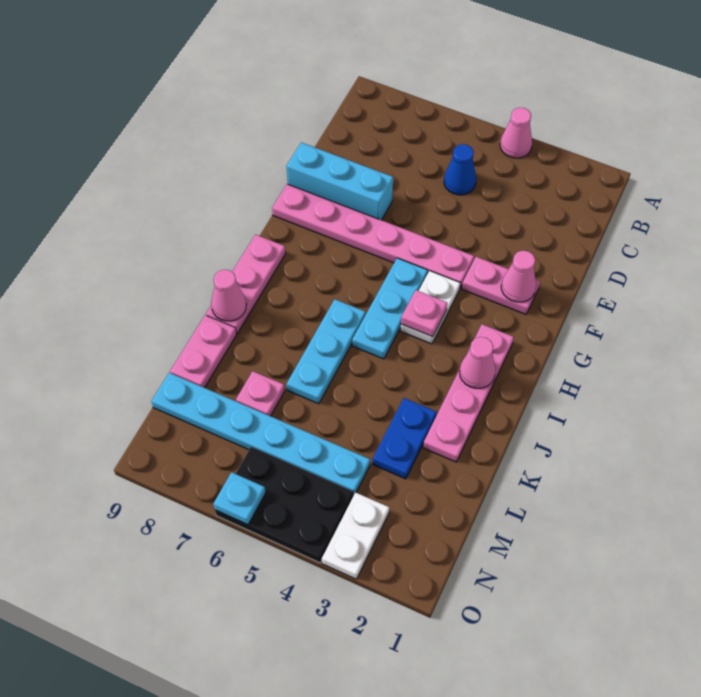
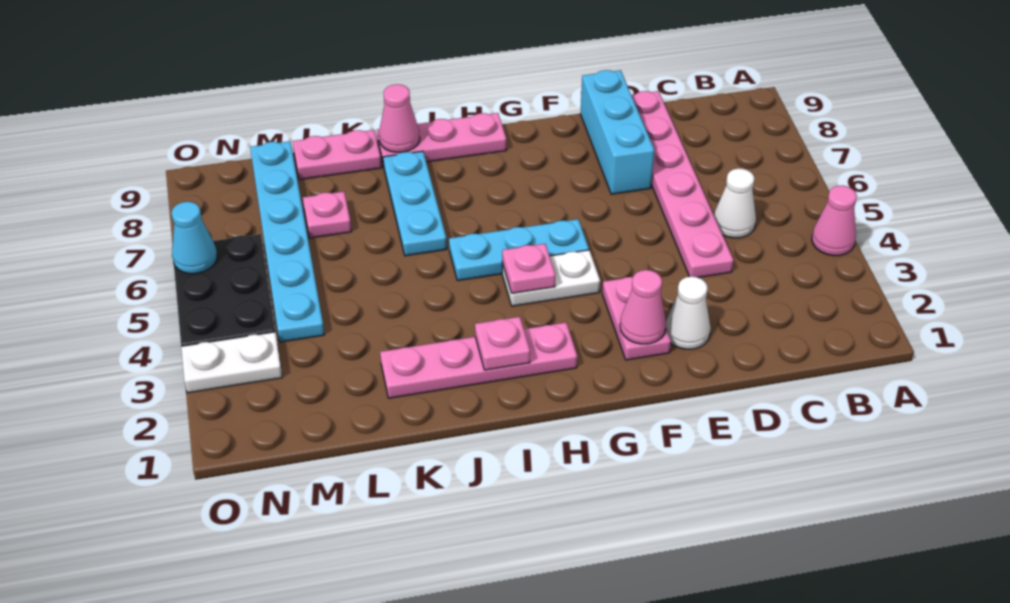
blue cone C5 level 1 -> white cone C5 level 1
none -> white cone E2 level 1
pink plate F4:F9 level 1 -> pink plate D4:D9 level 1
pink cone I2 level 2 -> pink plate I2 level 2
cyan plate I6:K6 level 1 -> cyan plate J6:J8 level 1
blue plate K3:L3 level 1 -> none
cyan plate O6 level 2 -> cyan cone O6 level 2

